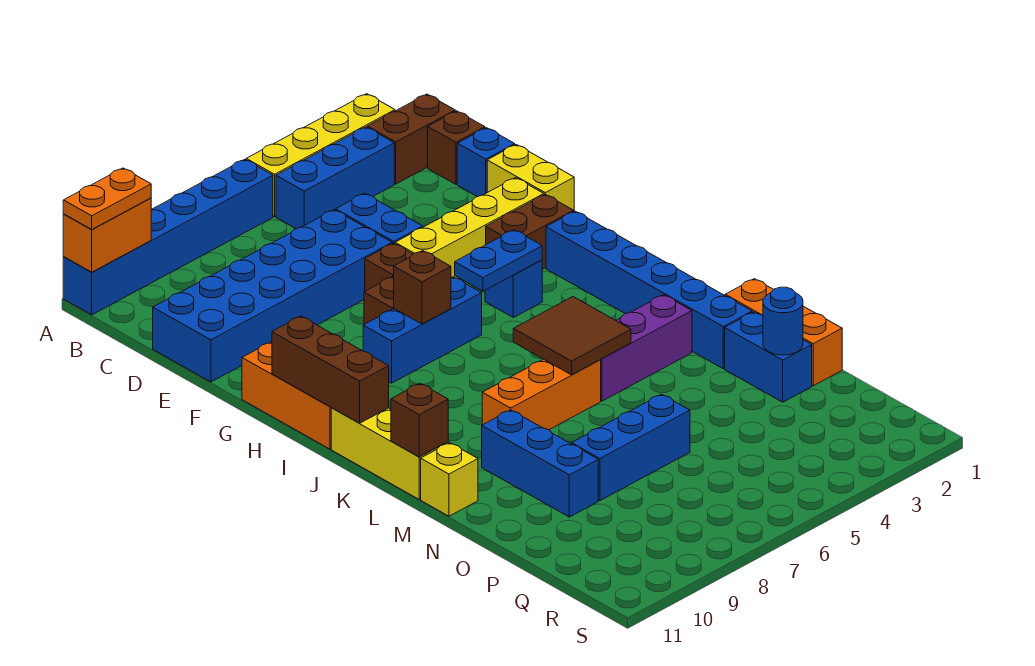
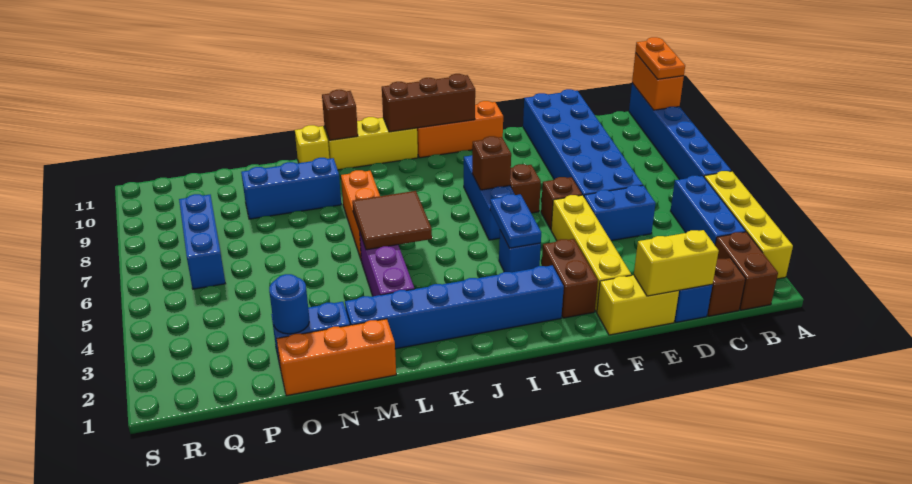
none -> yellow brick D1:E1 level 2
blue brick O6:O8 level 1 -> blue brick Q6:Q8 level 1

